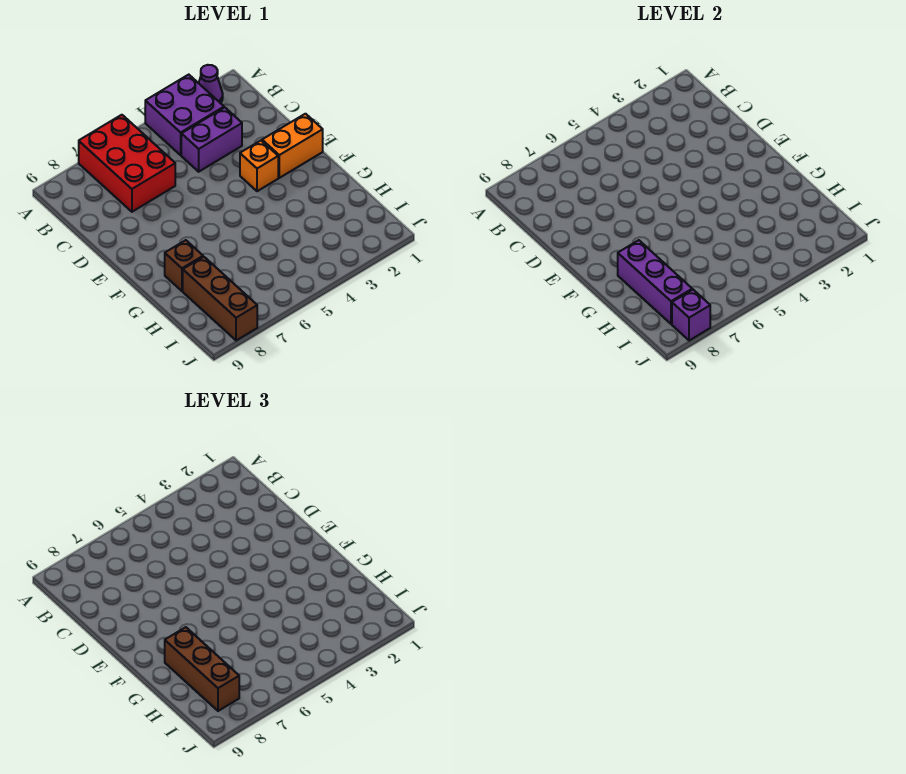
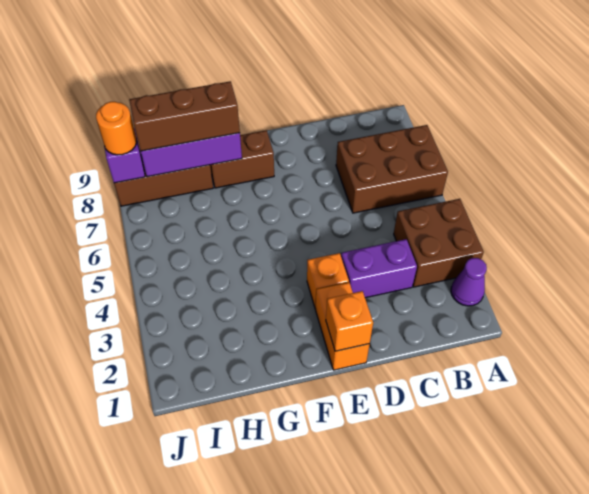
purple brick A3:B4 level 1 -> brown brick A3:B4 level 1
red brick A6:C7 level 1 -> brown brick A6:C7 level 1
purple brick C3:C4 level 1 -> purple brick C3:D3 level 1
none -> orange brick E1 level 2
brown brick G8 level 1 -> brown brick F8:G8 level 1
none -> orange round brick J8 level 3

